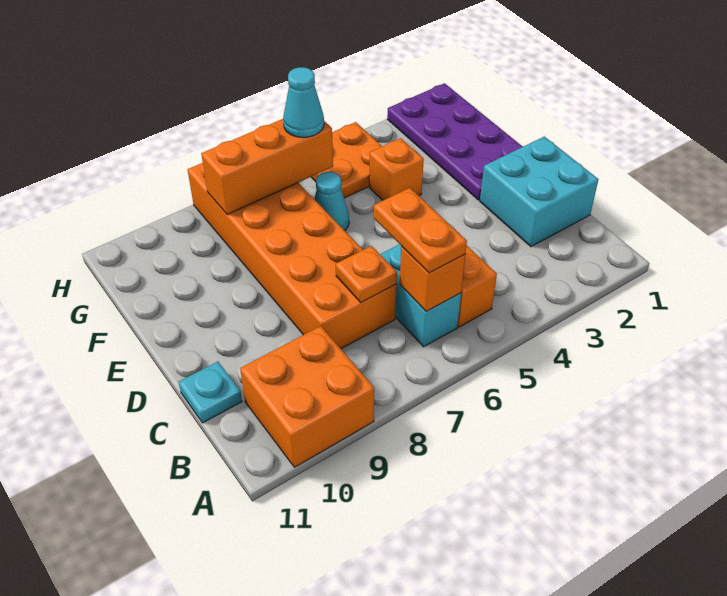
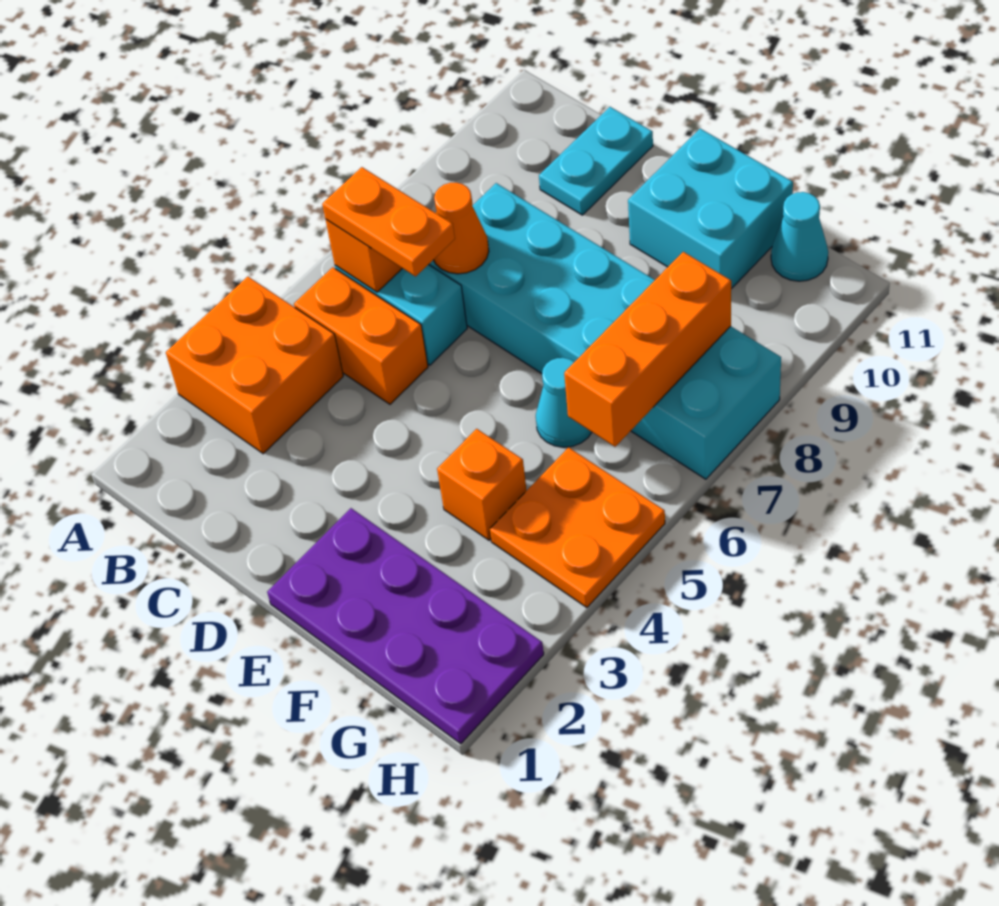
orange brick A9:B10 level 1 -> orange brick A3:B4 level 1
cyan brick C1:D2 level 1 -> cyan brick E10:F11 level 1
orange brick C7:H8 level 1 -> cyan brick C7:H8 level 1
orange plate C7 level 2 -> orange cone C7 level 2
cyan plate C11 level 1 -> cyan plate C10:C11 level 1
cyan cone G6 level 3 -> cyan cone G11 level 1

